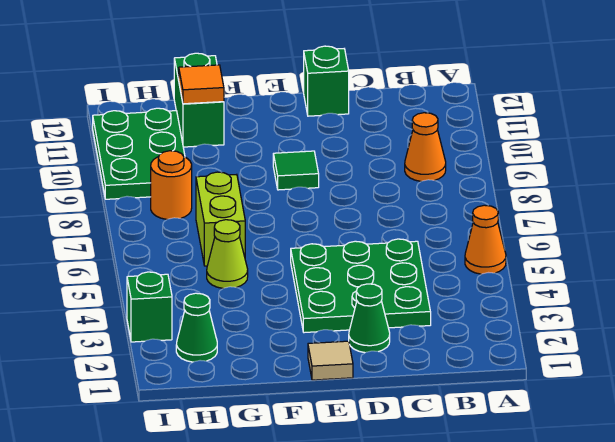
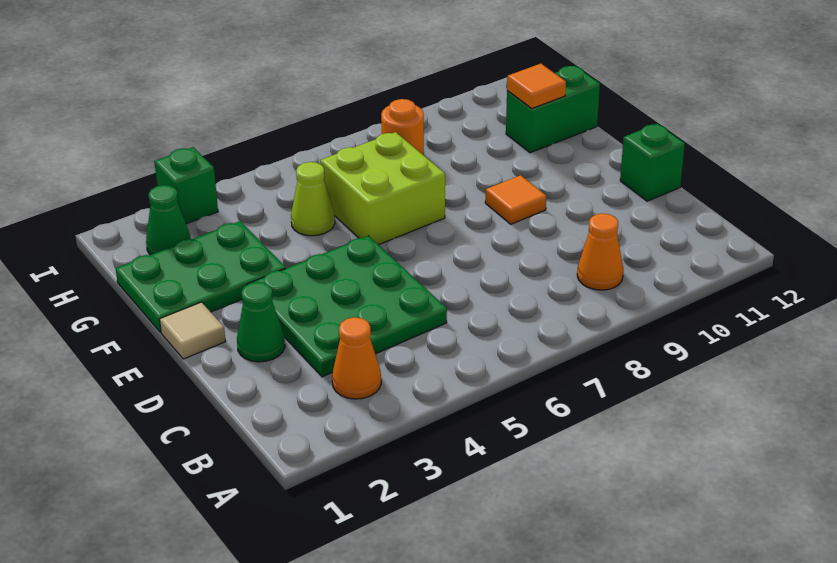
orange cone A5 level 1 -> orange cone B3 level 1
green tile E9 level 1 -> orange tile E9 level 1
lime brick G6:G7 level 1 -> lime brick F6:G7 level 1
green plate H9:I11 level 1 -> green plate F1:G3 level 1

